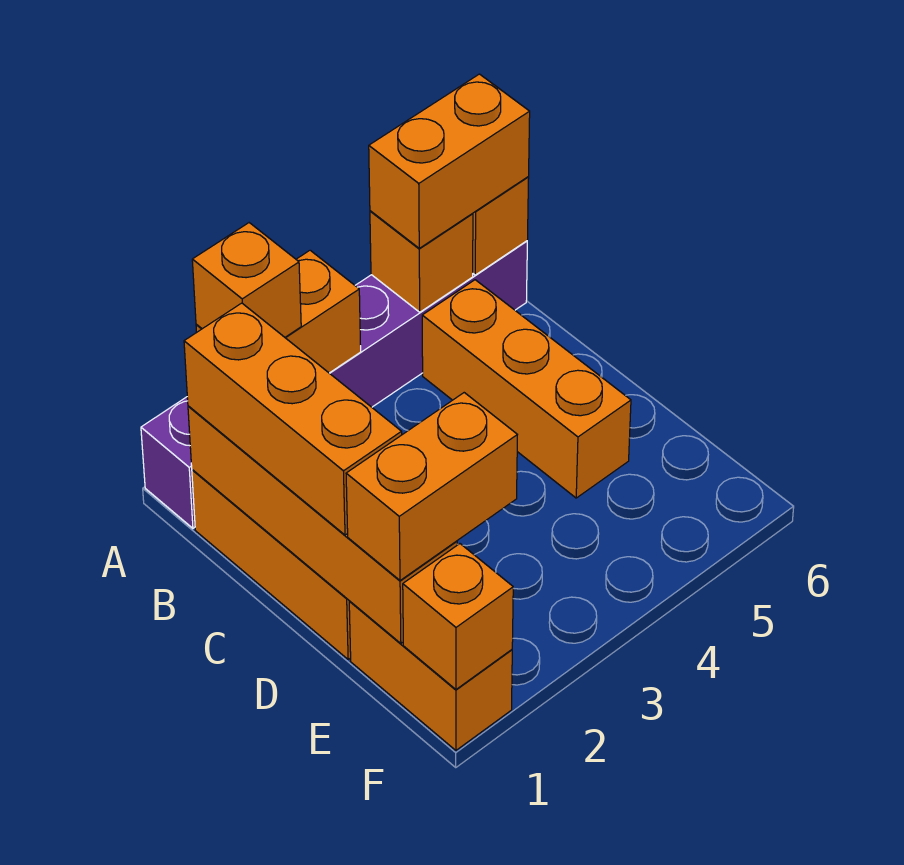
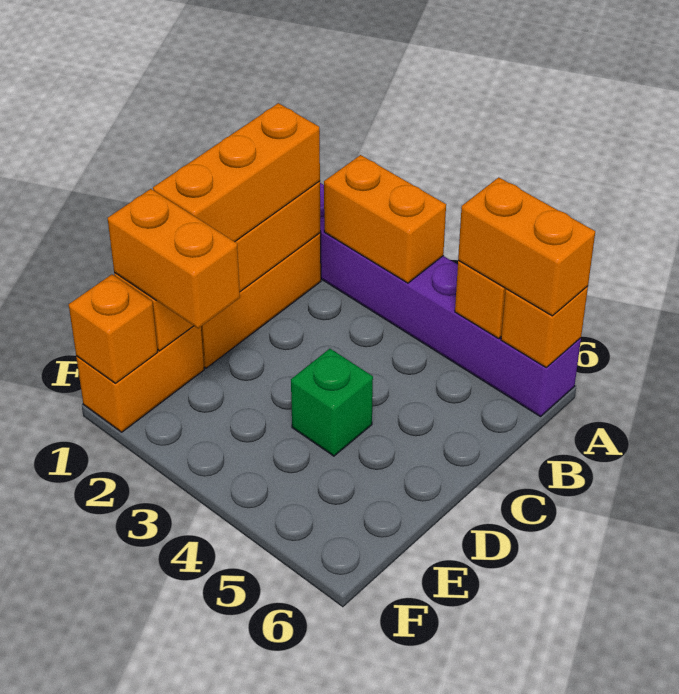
orange brick A2 level 3 -> none
orange brick B5:D5 level 1 -> none
none -> green brick D4 level 1

